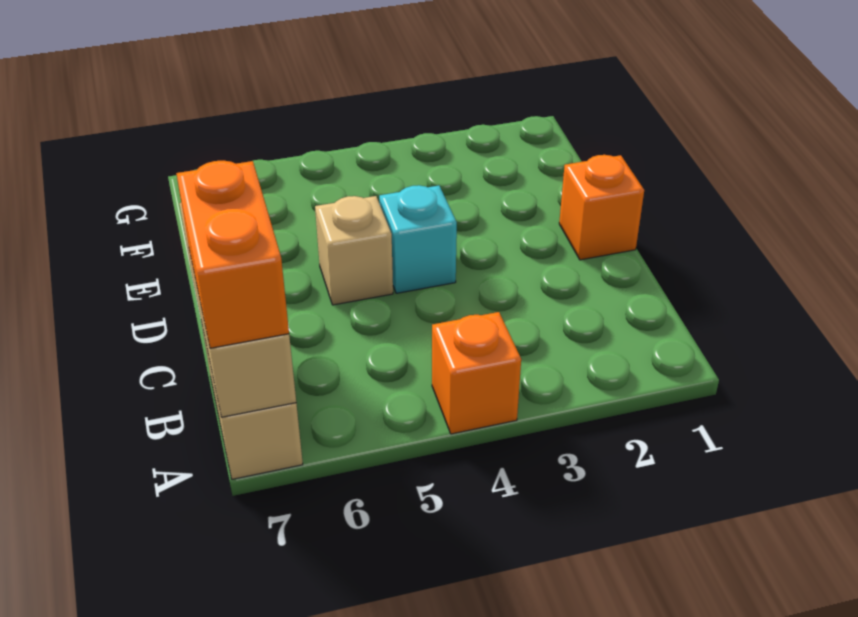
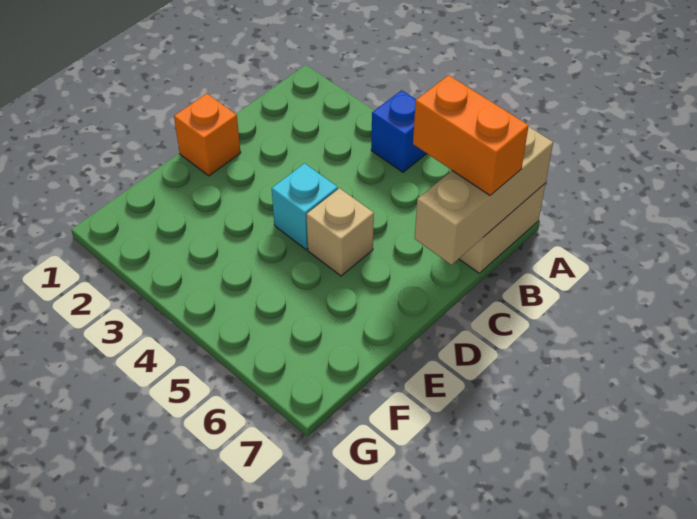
orange brick A4 level 1 -> blue brick A4 level 1
orange brick A7:B7 level 3 -> orange brick B6:B7 level 3

